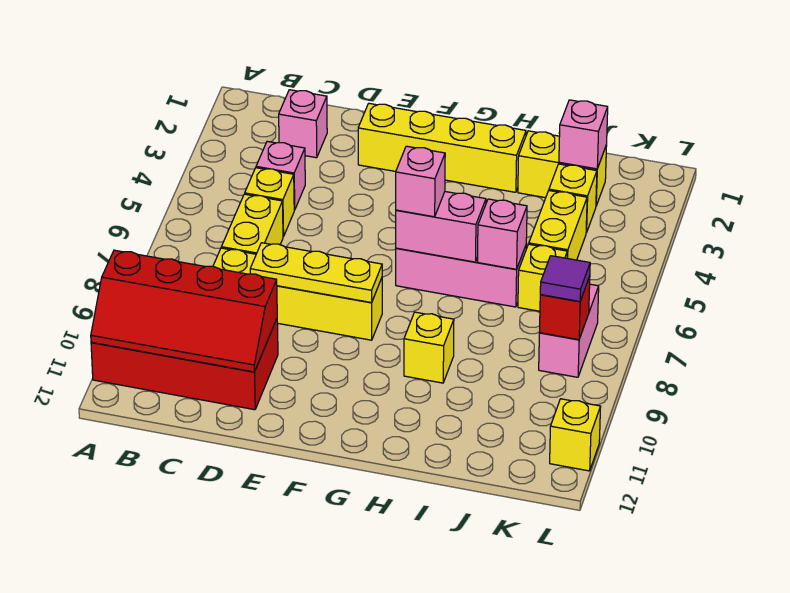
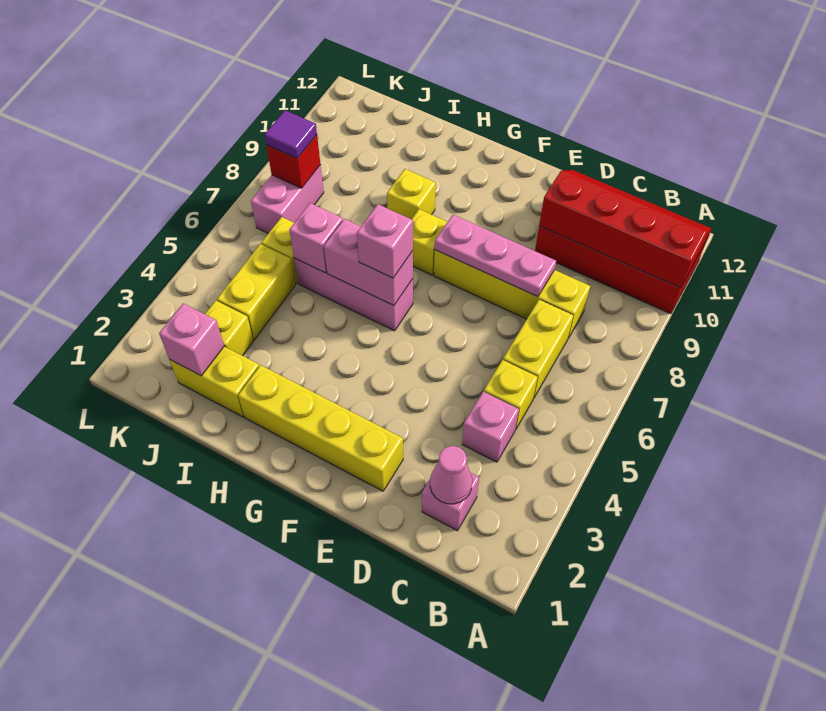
none -> pink cone C2 level 2
yellow plate D8:F8 level 2 -> pink plate D8:F8 level 2
yellow brick L11 level 1 -> yellow brick G8 level 1

